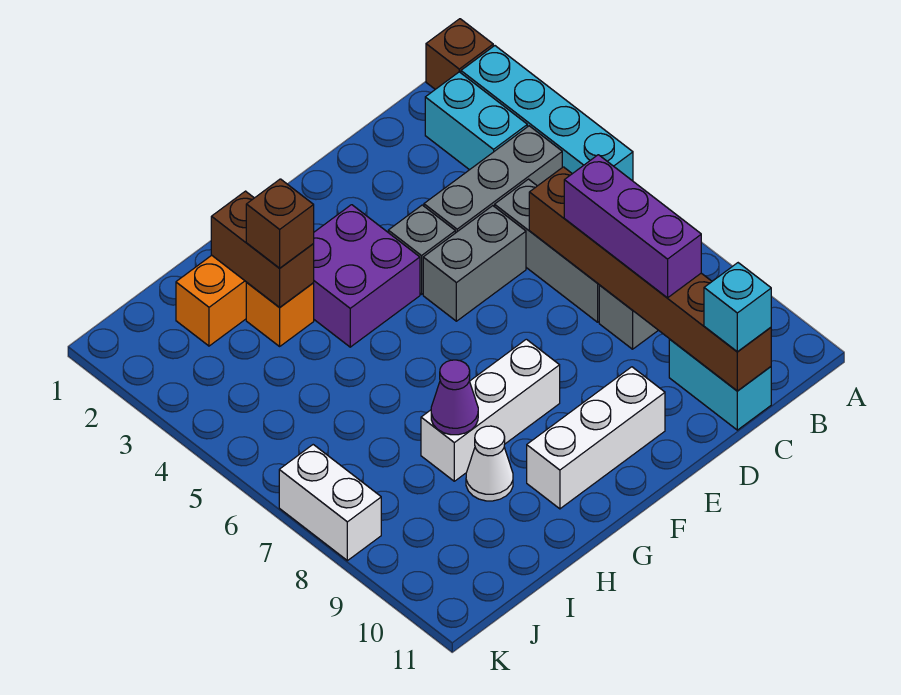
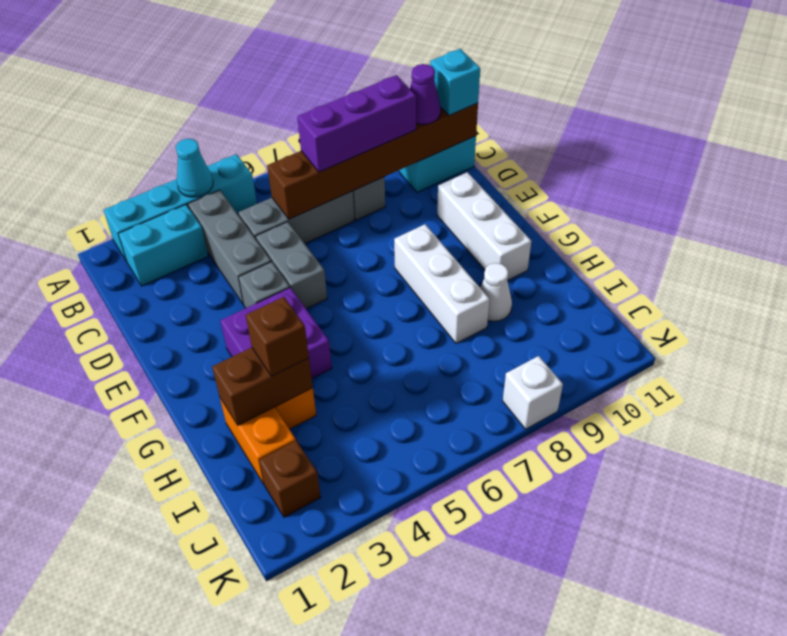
brown brick A1 level 1 -> brown brick J2 level 1
none -> cyan cone A4 level 2
purple cone H8 level 2 -> purple cone C10 level 3
white brick K7:K8 level 1 -> white brick K8 level 1

